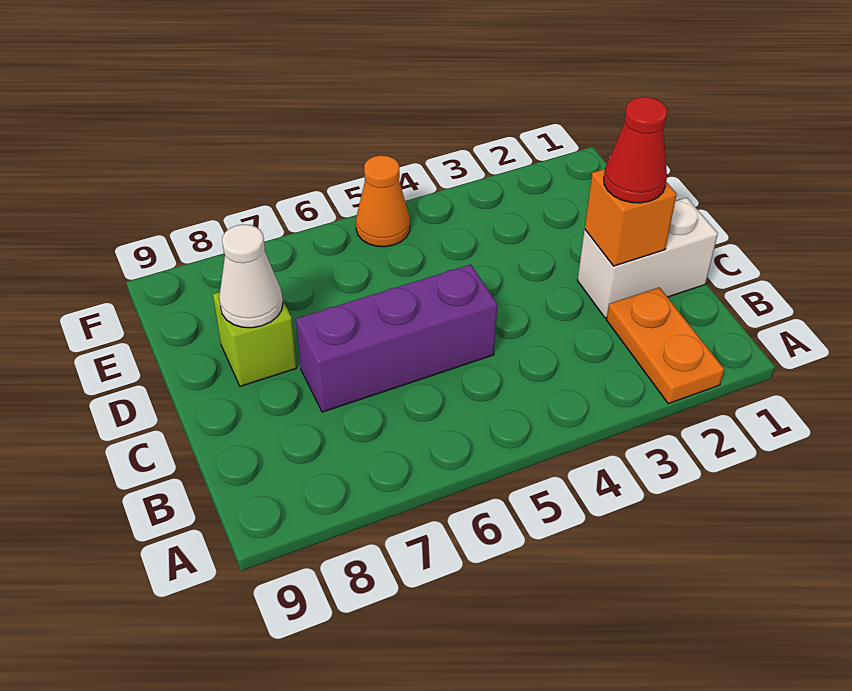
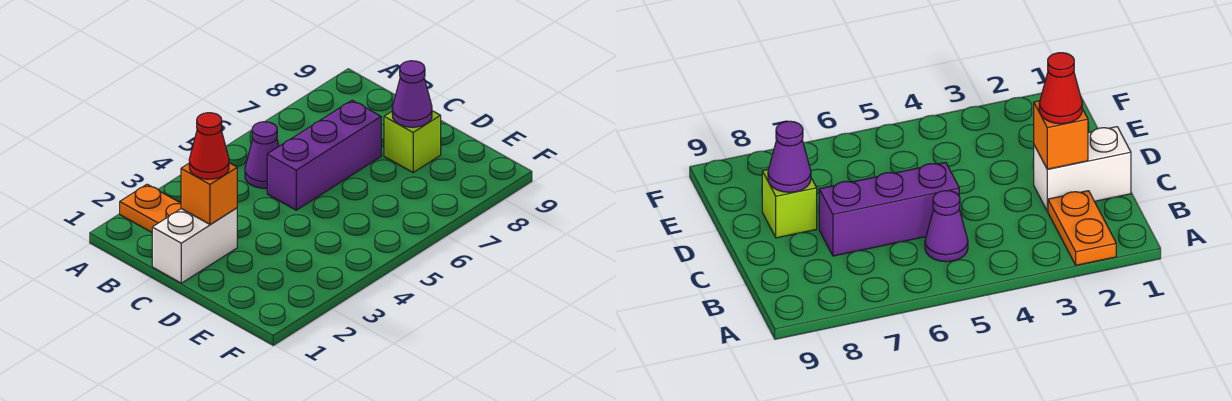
none -> purple cone B5 level 1
white cone D8 level 2 -> purple cone D8 level 2
orange cone F5 level 1 -> none

